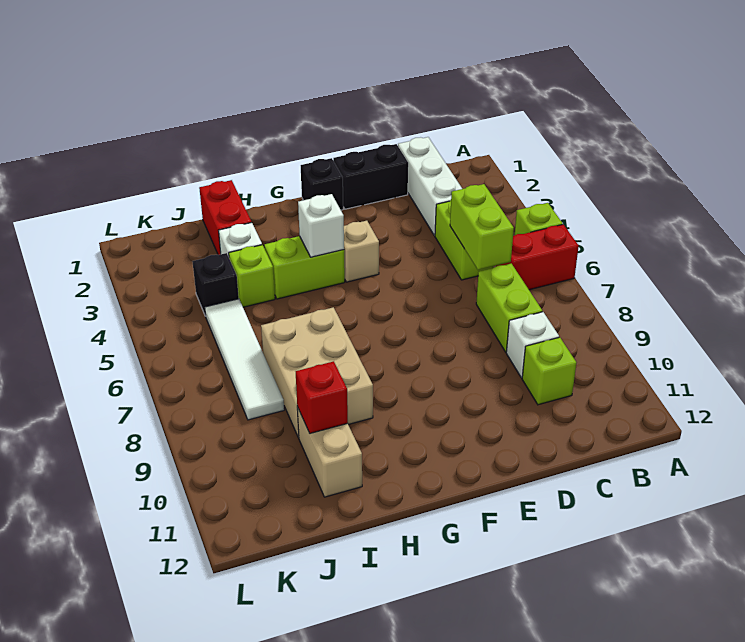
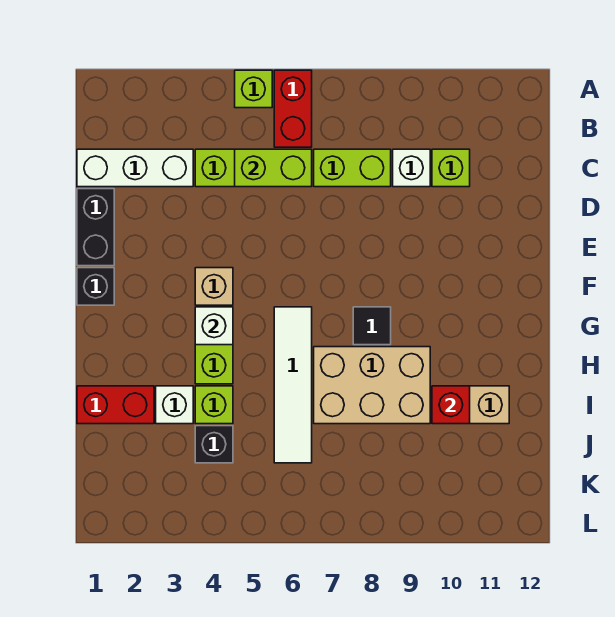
none -> black tile G8 level 1
white tile J5:J8 level 1 -> white tile G6:J6 level 1

